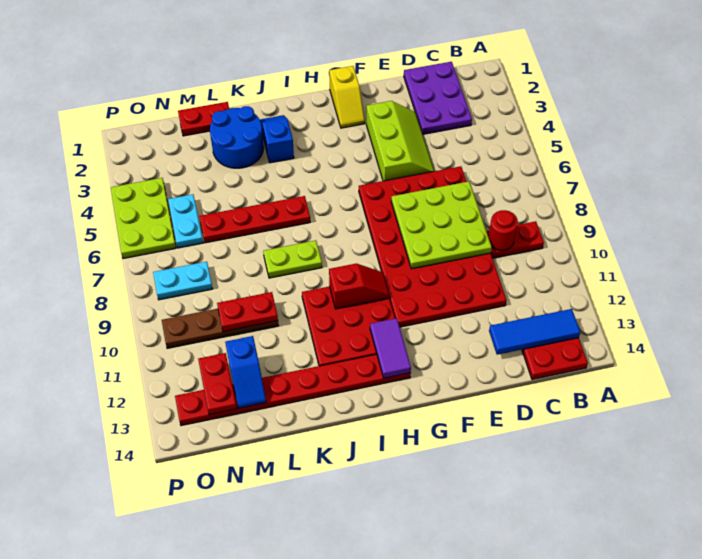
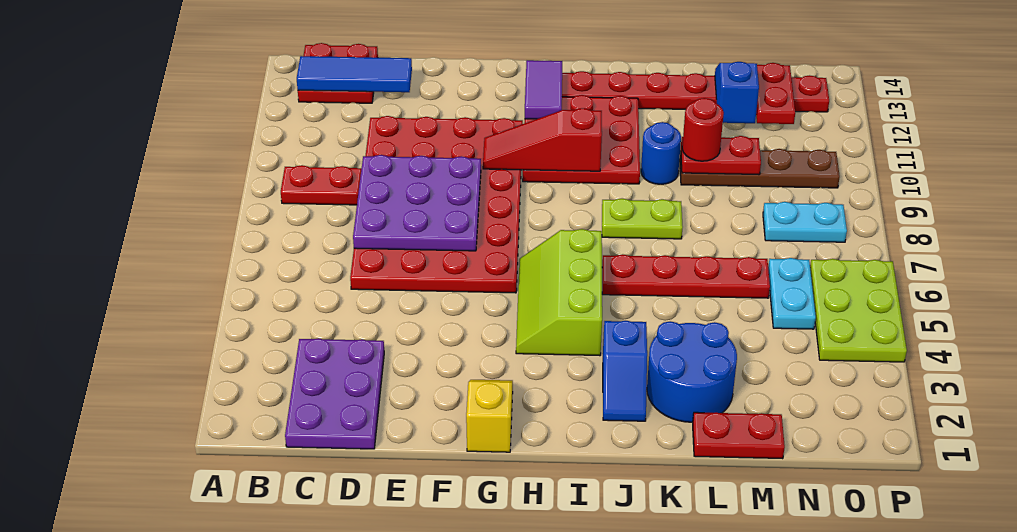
red round brick C9 level 2 -> red round brick L10 level 3
lime plate D7:F9 level 2 -> purple plate D7:F9 level 2
lime slope E3:F5 level 1 top F -> lime slope H4:I6 level 1 top I
red slope H10:I10 level 2 top I -> red slope G10:I10 level 2 top I
none -> blue round brick K10 level 1

